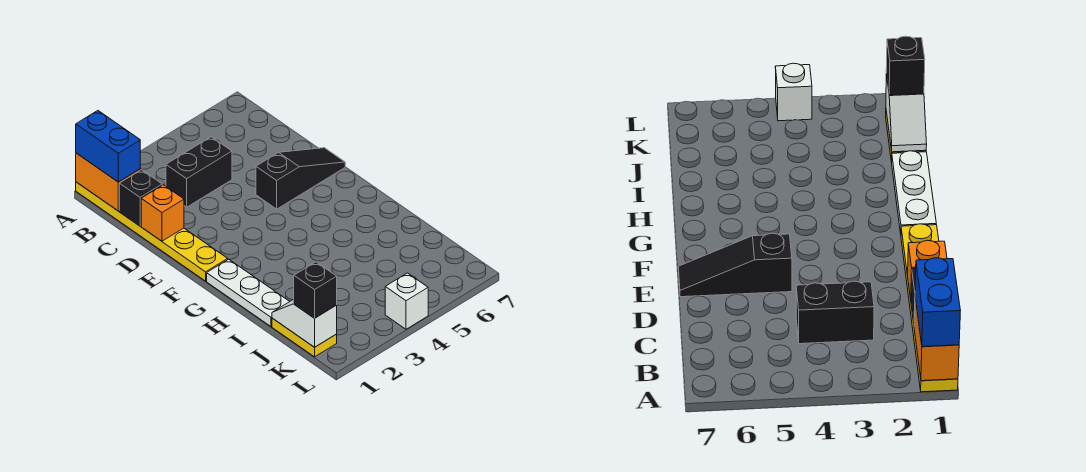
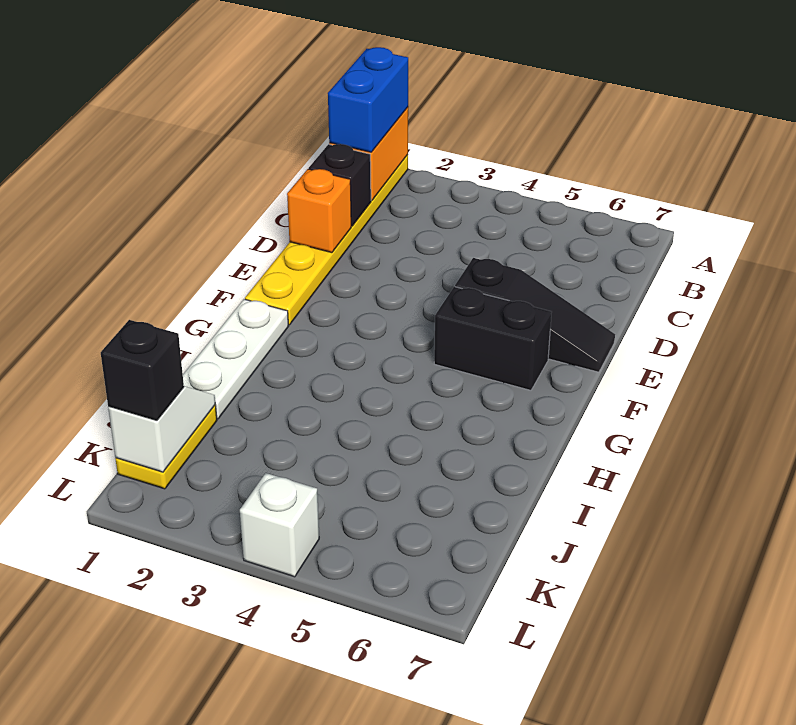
black brick C3:C4 level 1 -> black brick F5:F6 level 1

